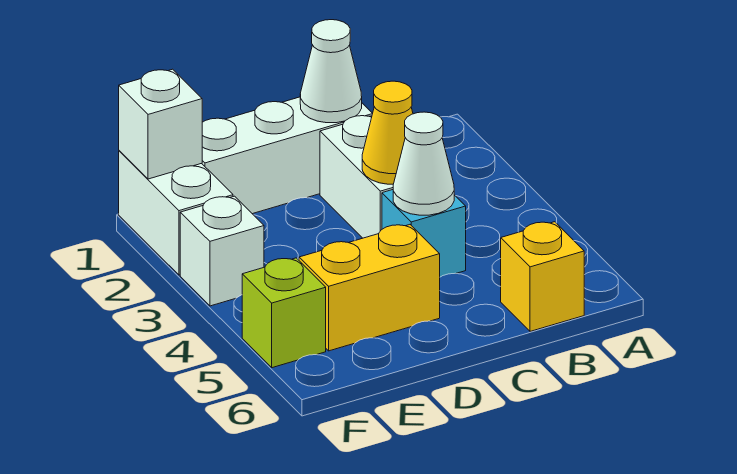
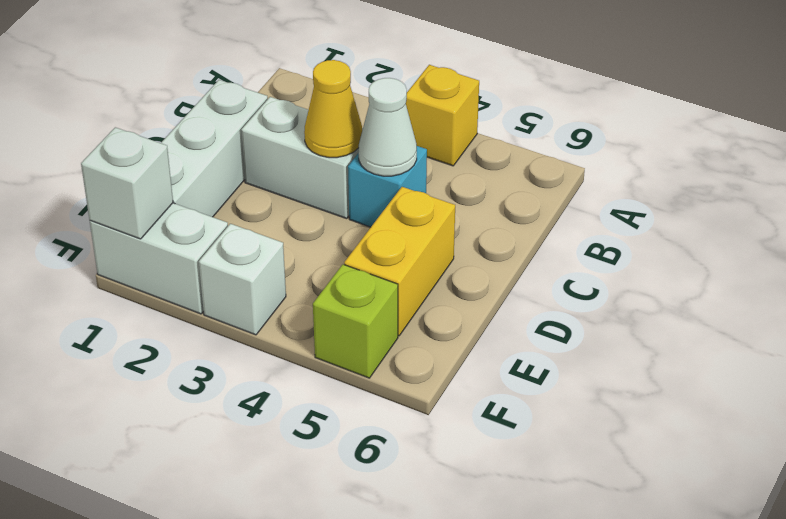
yellow brick B6 level 1 -> yellow brick A4 level 1
white cone C1 level 2 -> none

